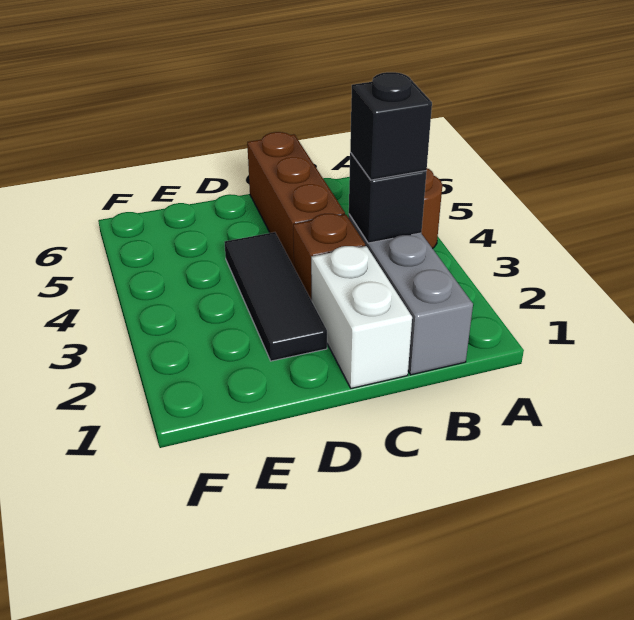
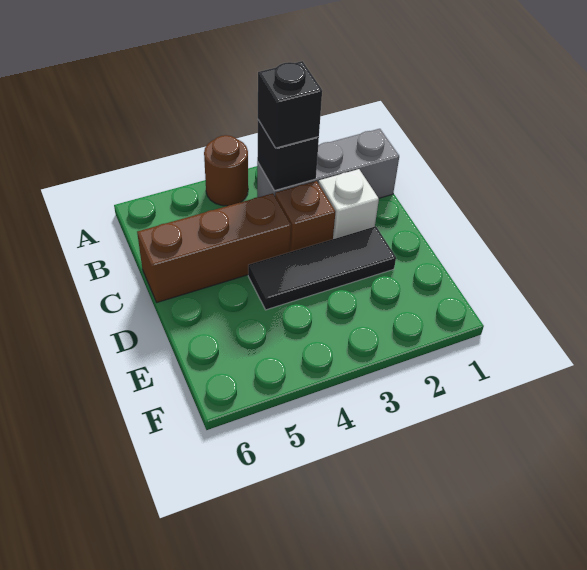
white brick C1:C2 level 1 -> white brick C2 level 1

